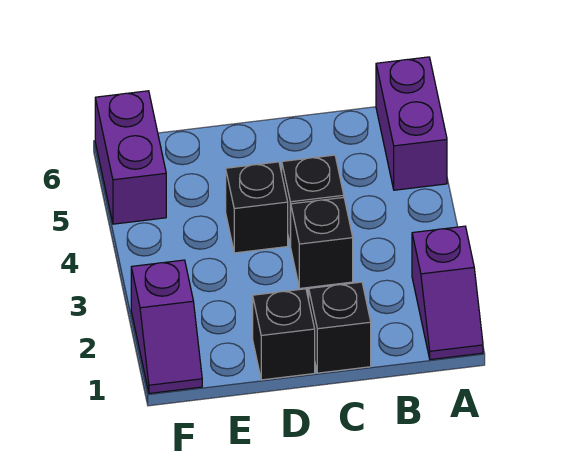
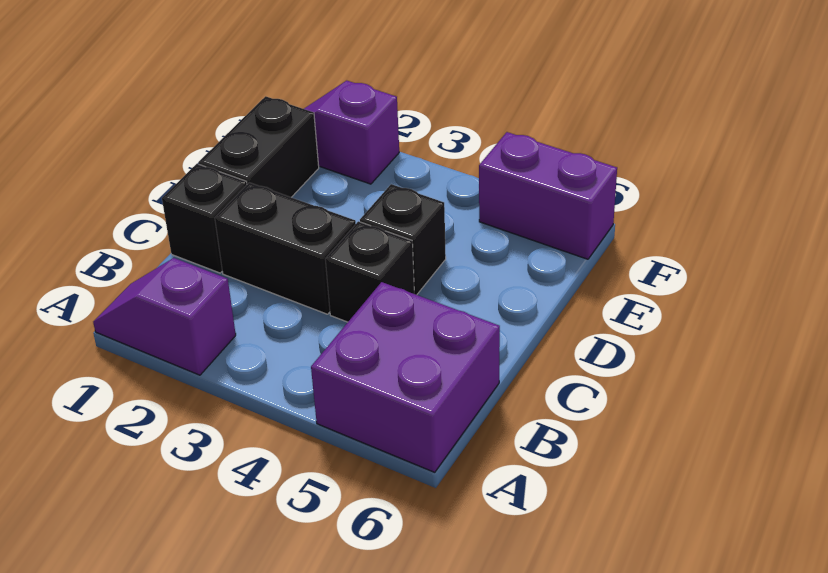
purple brick A5:A6 level 1 -> purple brick A5:B6 level 1
black brick C3 level 1 -> black brick C2:C3 level 1
black brick D1 level 1 -> black brick D1:E1 level 1

